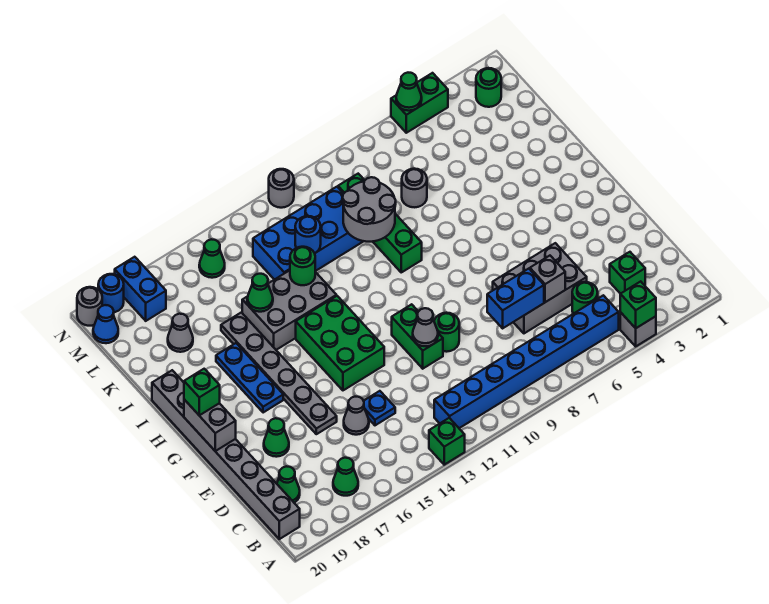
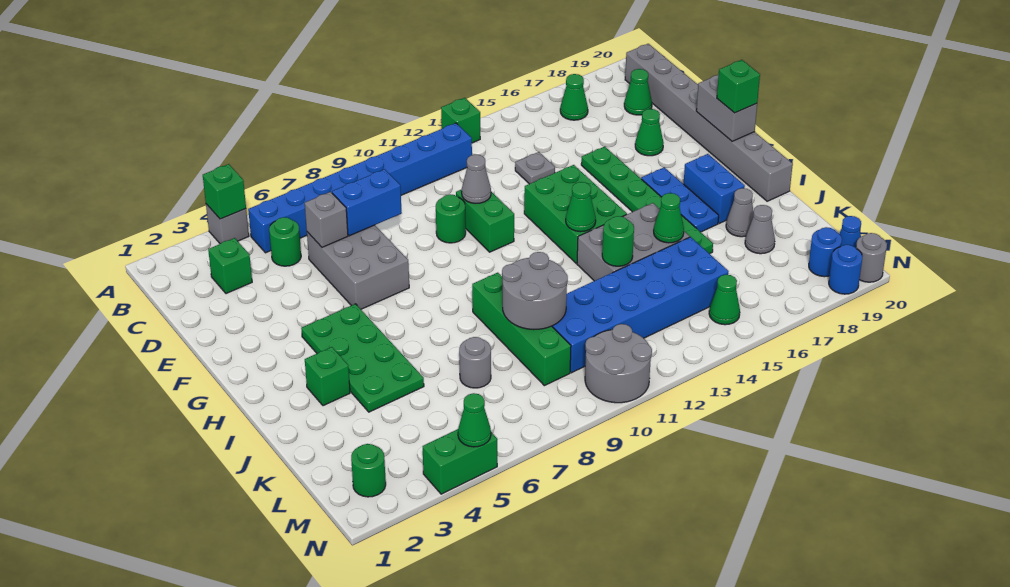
grey brick D5:E7 level 1 -> grey brick D6:F7 level 1
blue plate D14 level 1 -> grey plate D14 level 1
grey cone D15 level 1 -> grey cone J18 level 1
grey plate E16:J16 level 1 -> green plate E16:J16 level 1
none -> green plate G4:J5 level 1
none -> green cone H13 level 2
none -> green brick I3 level 1
blue brick K10:L13 level 1 -> blue brick K10:L15 level 1
blue round brick K12 level 2 -> blue round brick M19 level 1
blue brick M18:N18 level 1 -> blue brick H18:I18 level 1
grey round brick N11 level 1 -> grey round brick M10:N11 level 1

